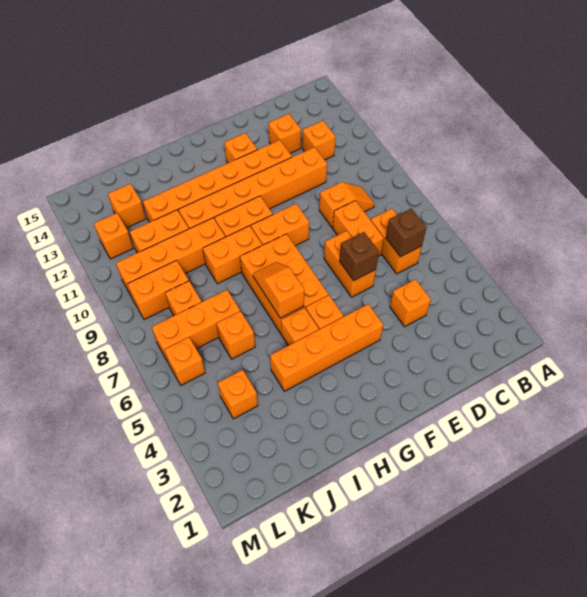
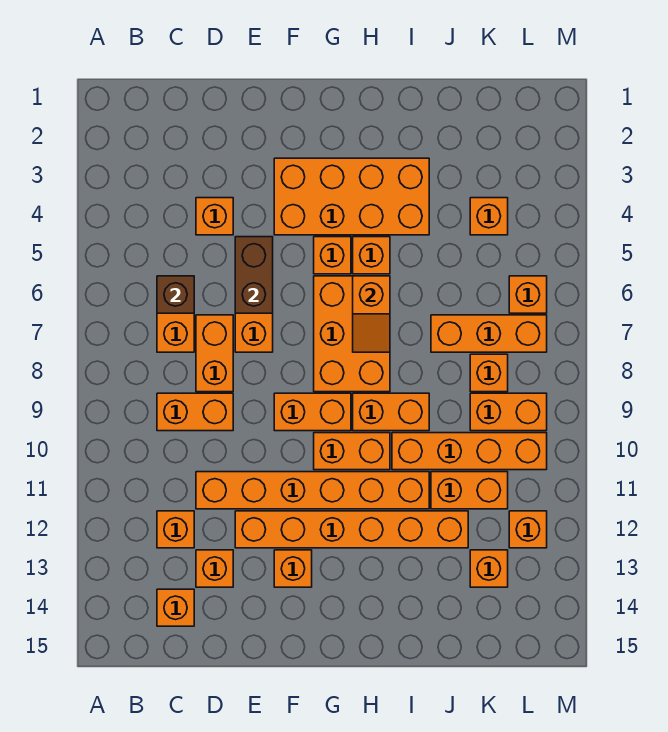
orange slope C9:D9 level 1 top D -> orange brick C9:D9 level 1
brown brick E6 level 2 -> brown brick E5:E6 level 2
orange brick F4:I4 level 1 -> orange brick F3:I4 level 1
orange brick J6 level 1 -> orange brick C14 level 1

